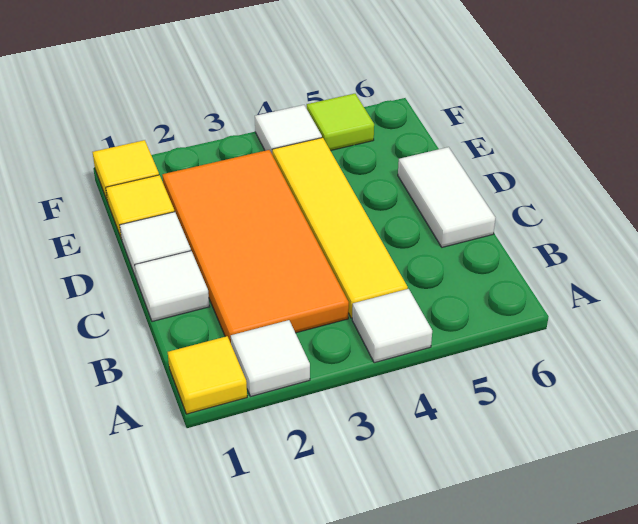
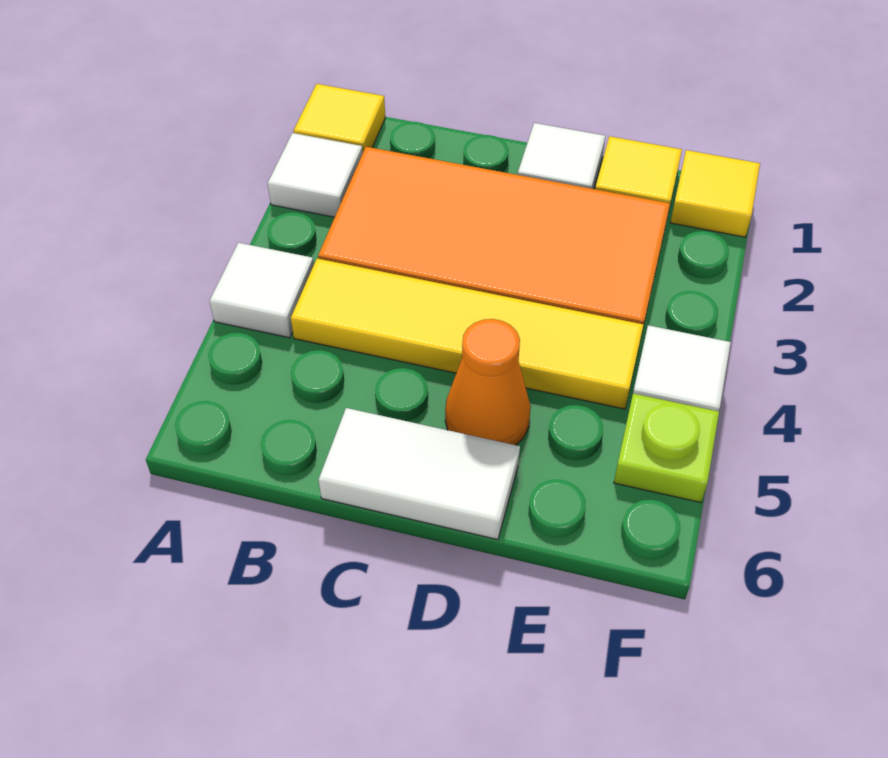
white tile C1 level 1 -> none
none -> orange cone D5 level 1
lime tile F5 level 1 -> lime plate F5 level 1

